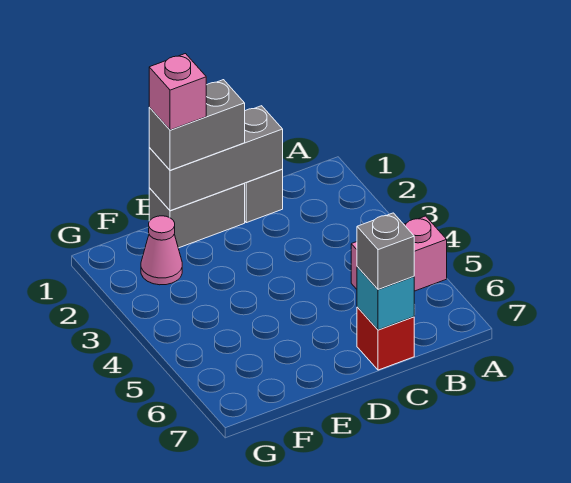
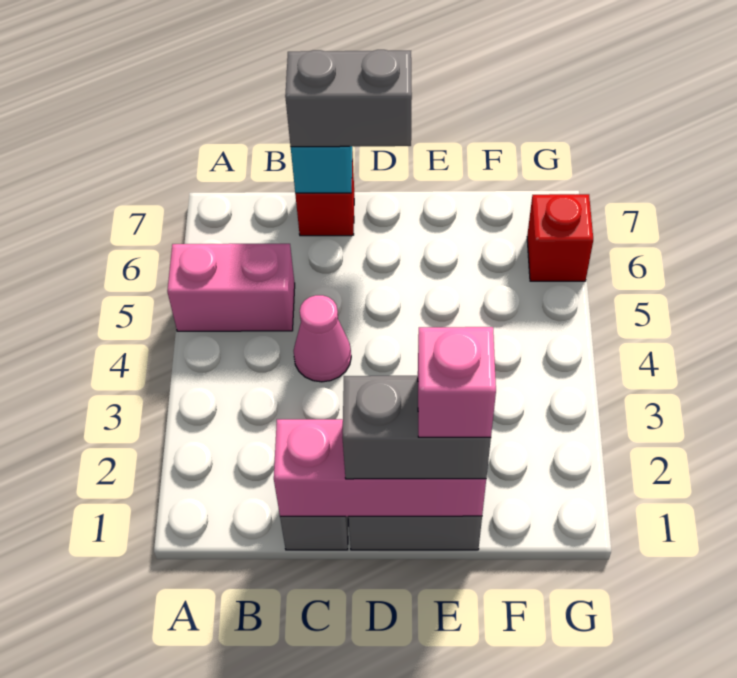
grey brick C1:E1 level 2 -> pink brick C1:E1 level 2
grey brick C7 level 3 -> grey brick C7:D7 level 3
pink cone F2 level 1 -> pink cone C4 level 1
none -> red brick G6 level 1

